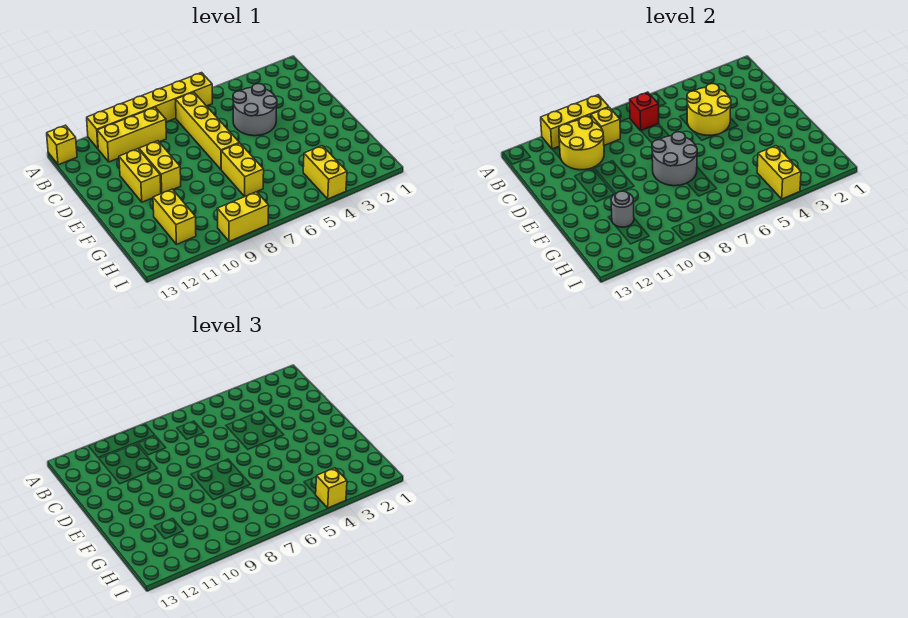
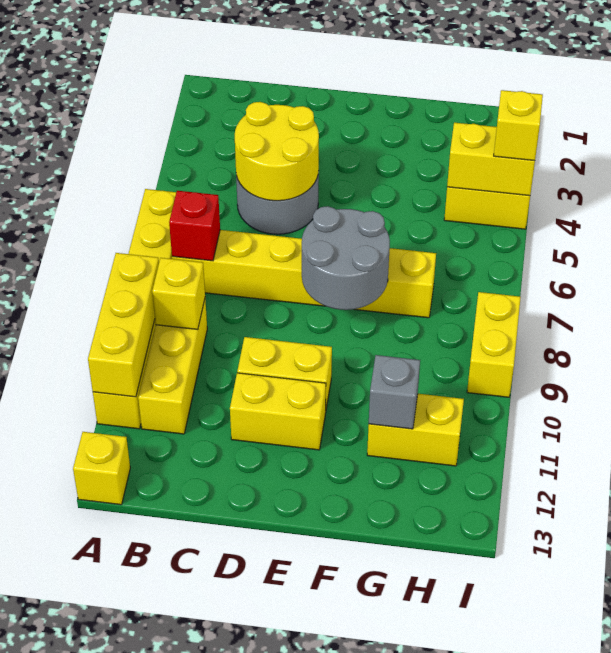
yellow round brick B10:C11 level 2 -> none
grey round brick G11 level 2 -> grey brick G11 level 2

